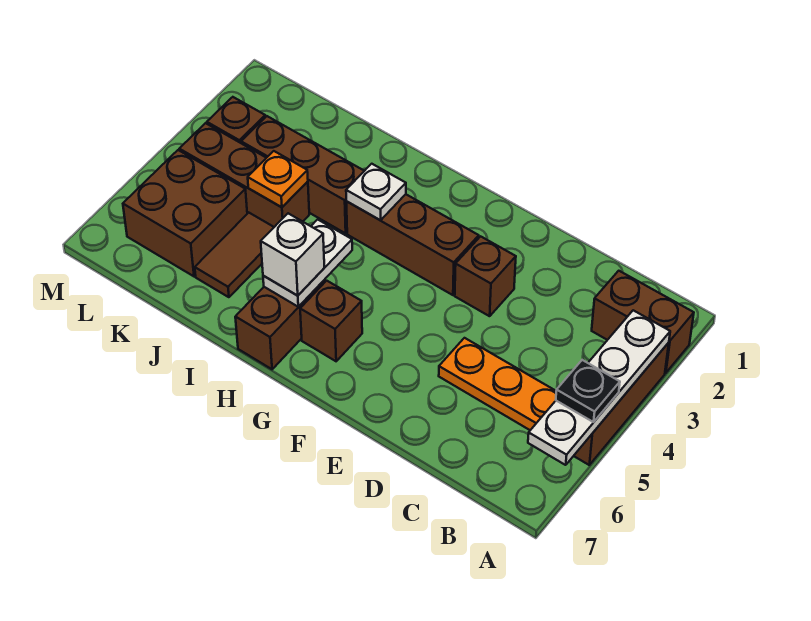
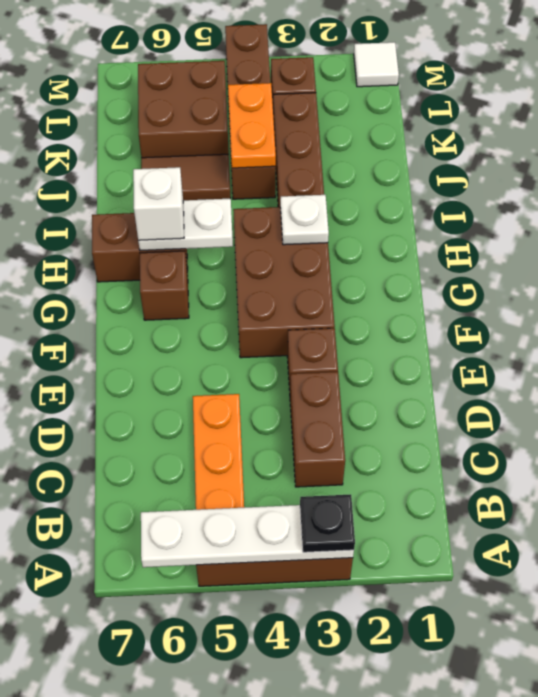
brown brick A2:B2 level 1 -> brown brick C3:D3 level 1
black plate A5 level 3 -> black plate A3 level 3
brown brick F3:H3 level 1 -> brown brick F3:H4 level 1
brown brick J4:L4 level 1 -> brown brick J4:M4 level 1
orange plate J4 level 2 -> orange plate J4:K4 level 2
none -> white tile M1 level 1

